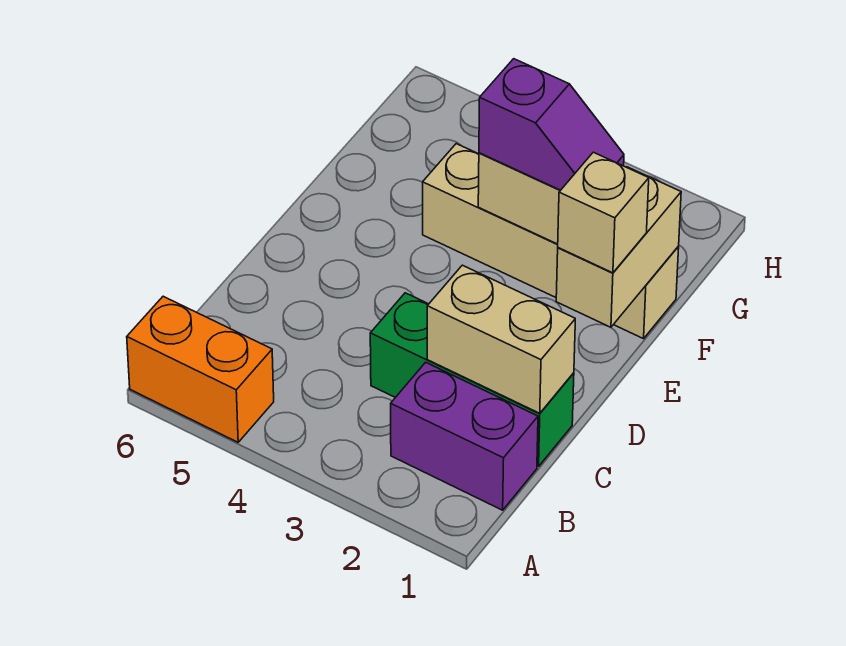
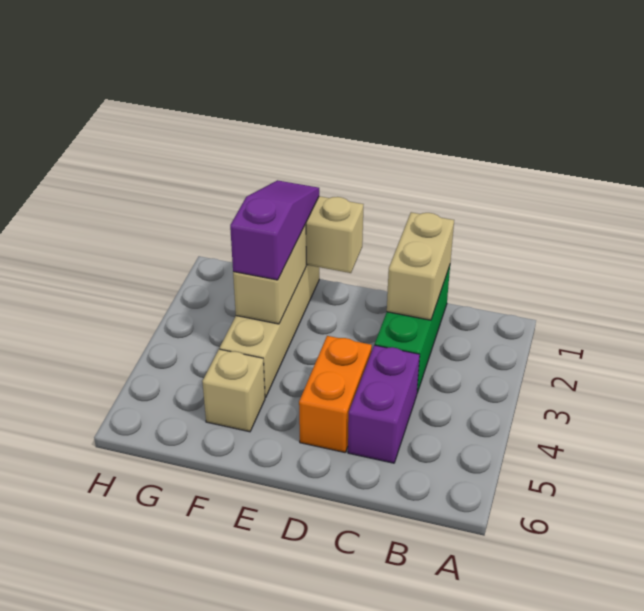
orange brick A5:A6 level 1 -> orange brick D4:D5 level 1
purple brick B1:B2 level 1 -> purple brick C4:C5 level 1
tan brick E1 level 3 -> tan brick F5 level 1
purple slope F2:F3 level 3 top 3 -> purple slope F1:F3 level 3 top 3

